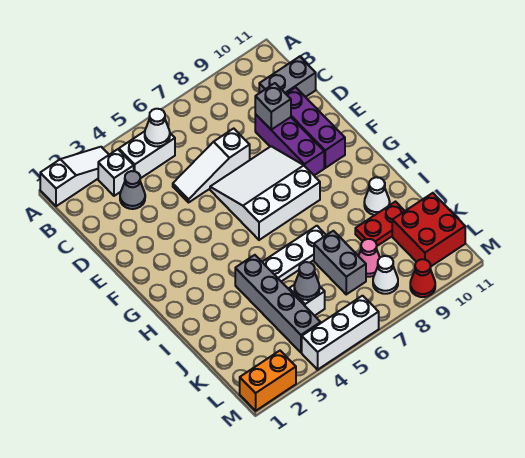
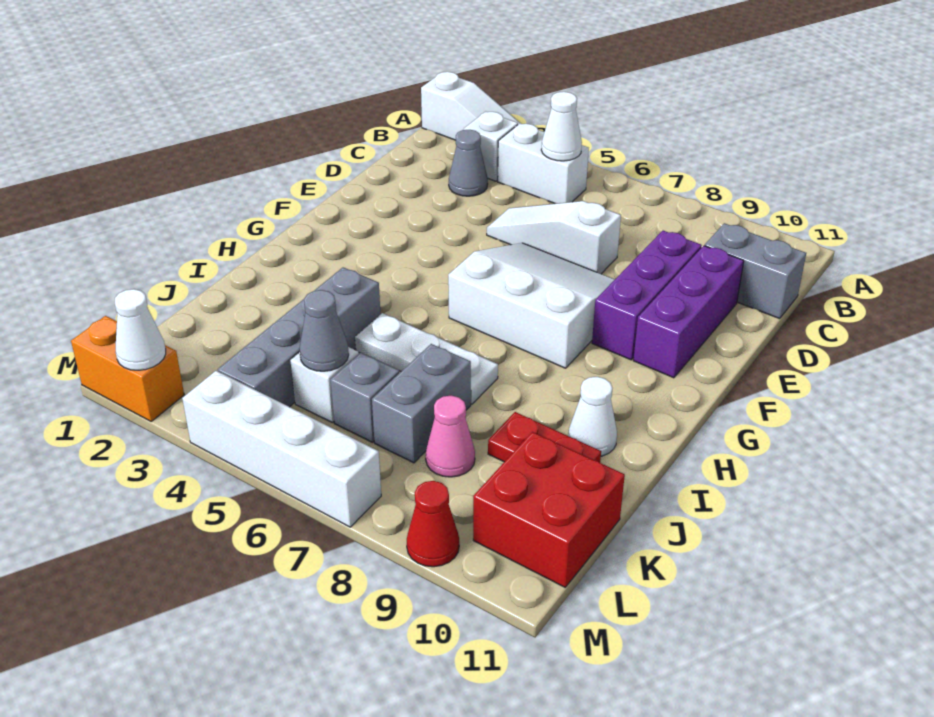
grey brick D9 level 2 -> grey brick K6 level 1
white cone L8 level 1 -> white cone M2 level 2
white brick M4:M6 level 1 -> white brick M4:M7 level 1

